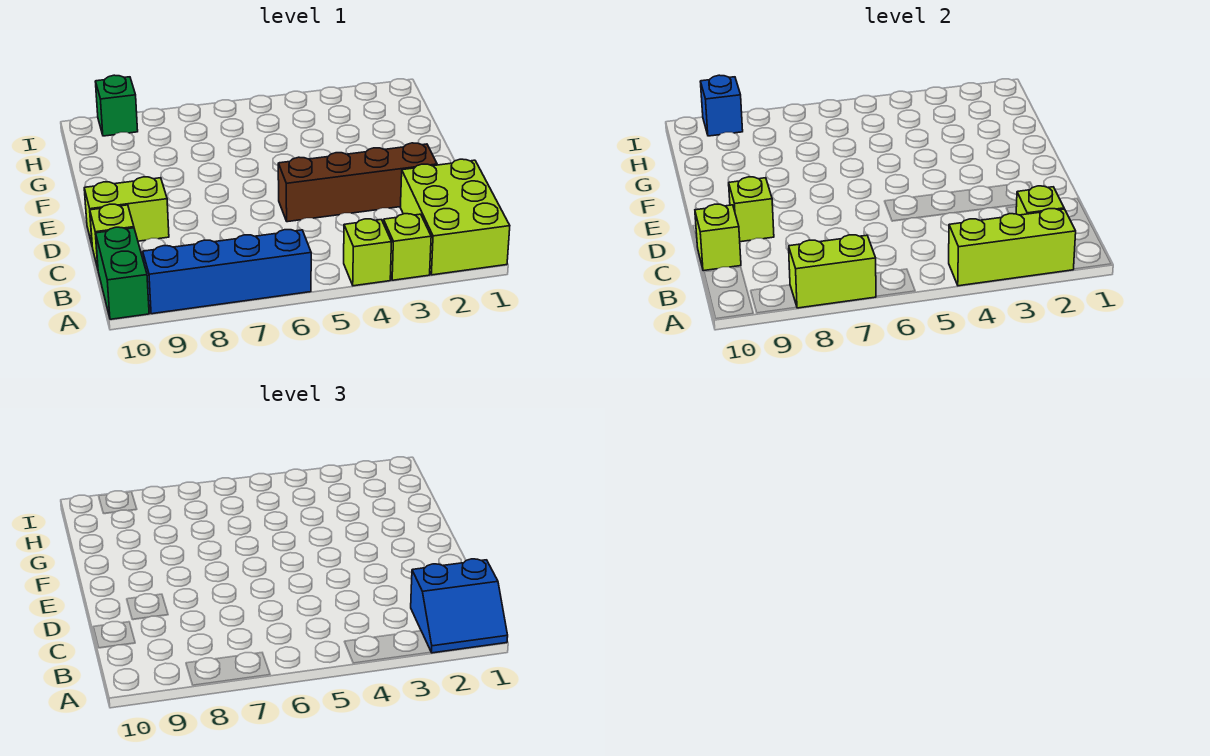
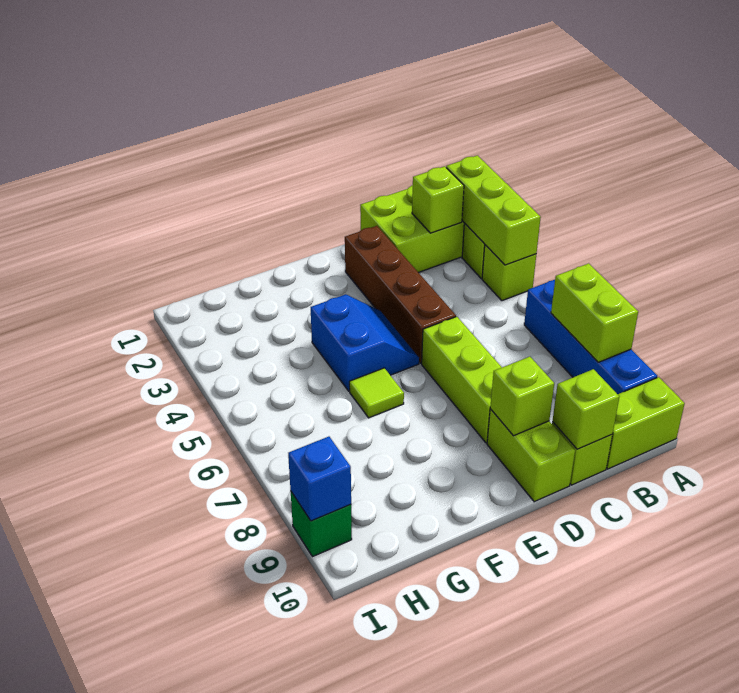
blue slope A1:B2 level 3 top B -> blue slope E4:F5 level 1 top F
green brick A10:B10 level 1 -> lime brick A10:B10 level 1
none -> lime brick D6:D8 level 1
none -> lime tile F6 level 1

